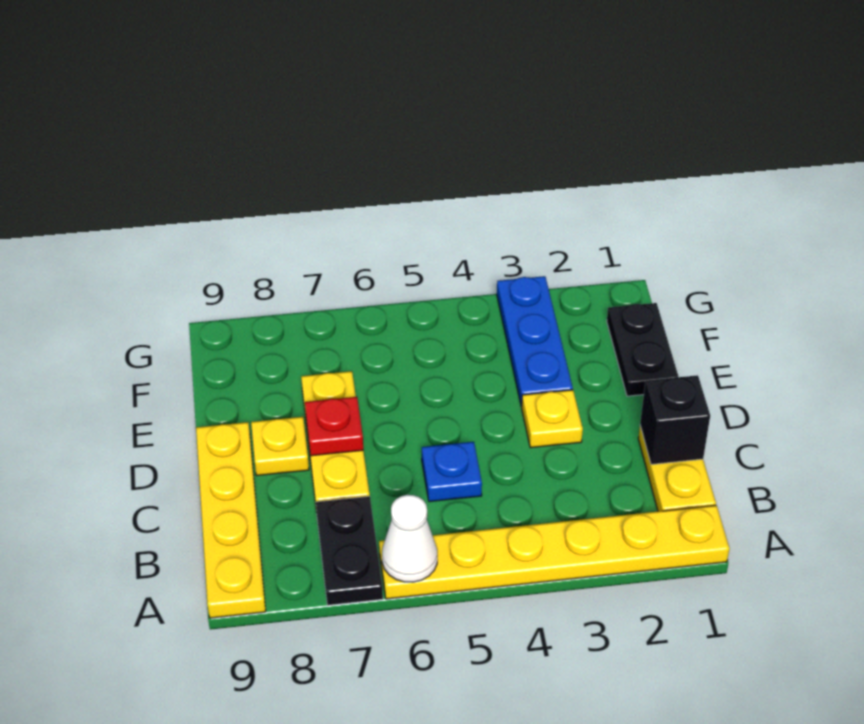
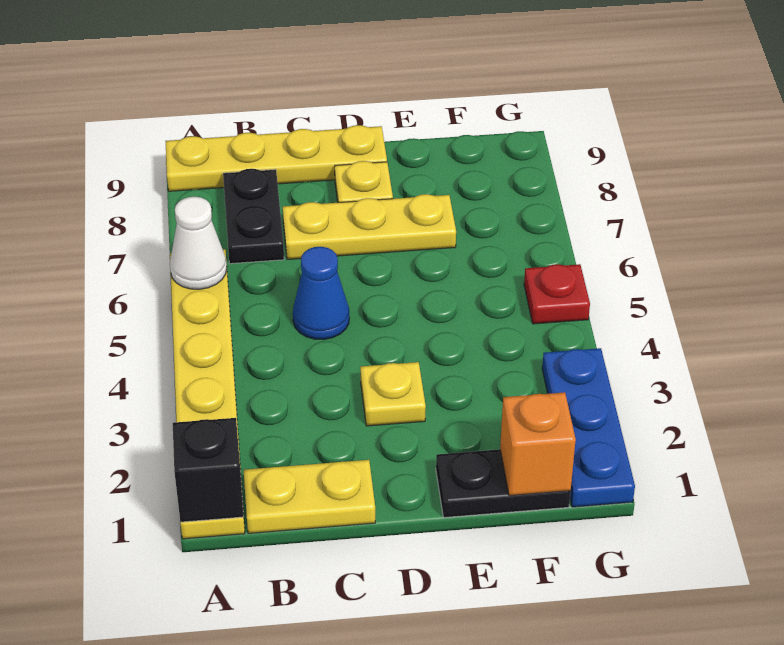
black plate A7:B7 level 1 -> black plate B7:B8 level 1
black brick C1 level 2 -> black brick A1 level 2
blue plate C5 level 1 -> blue cone C5 level 1
red plate D7 level 2 -> red plate G5 level 1
blue plate E3:G3 level 1 -> blue plate G1:G3 level 1
none -> orange brick F1 level 2

